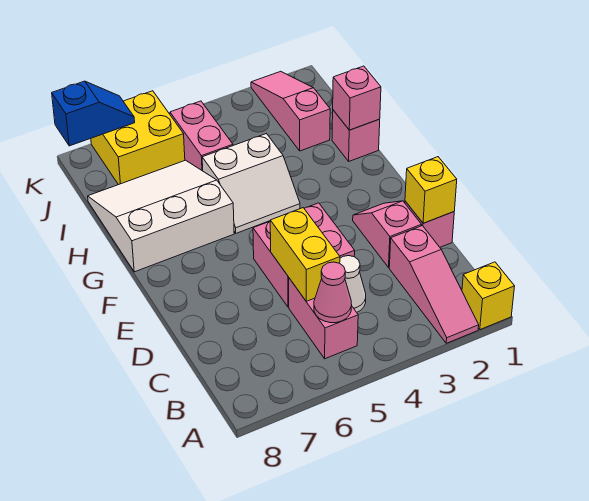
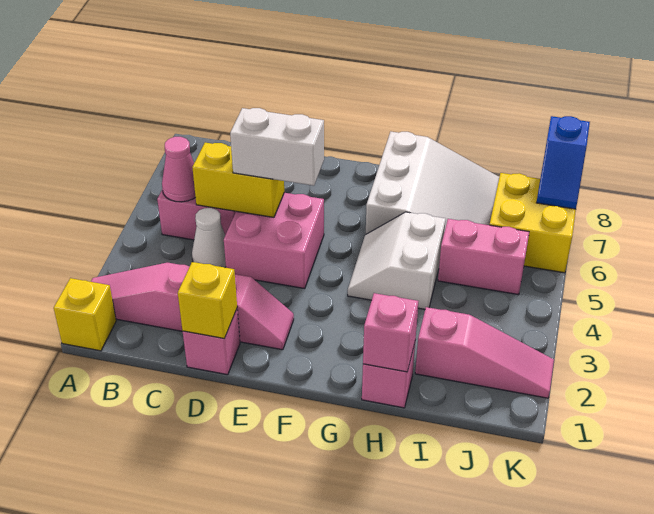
none -> white brick D5:E5 level 3

